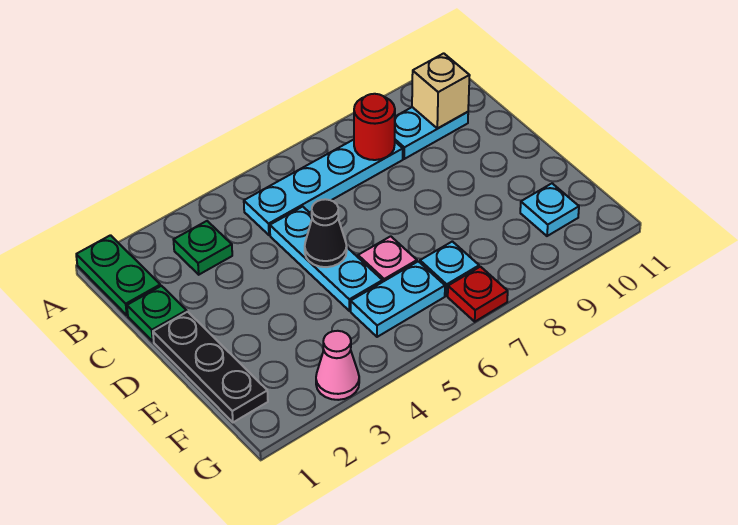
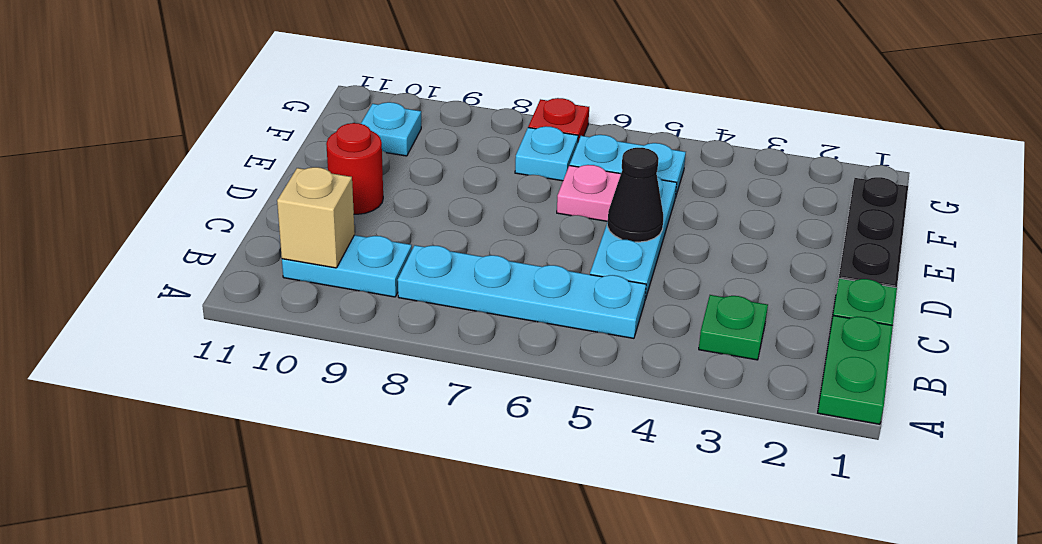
red round brick B8 level 2 -> red round brick D10 level 1
pink cone G3 level 1 -> none

